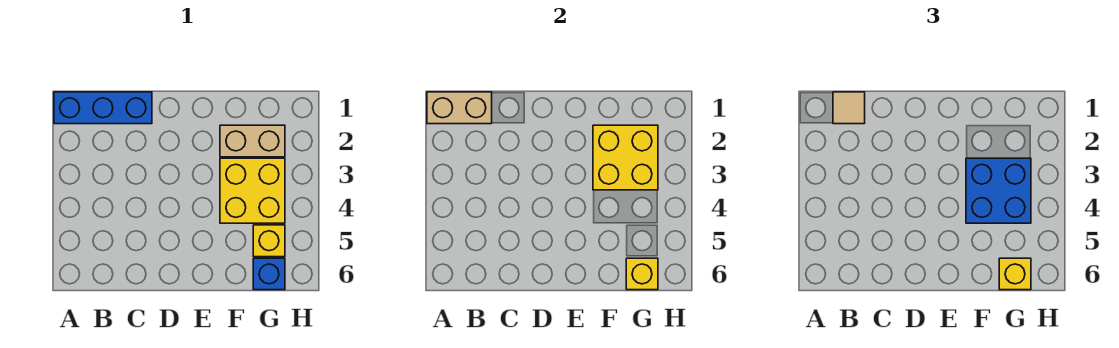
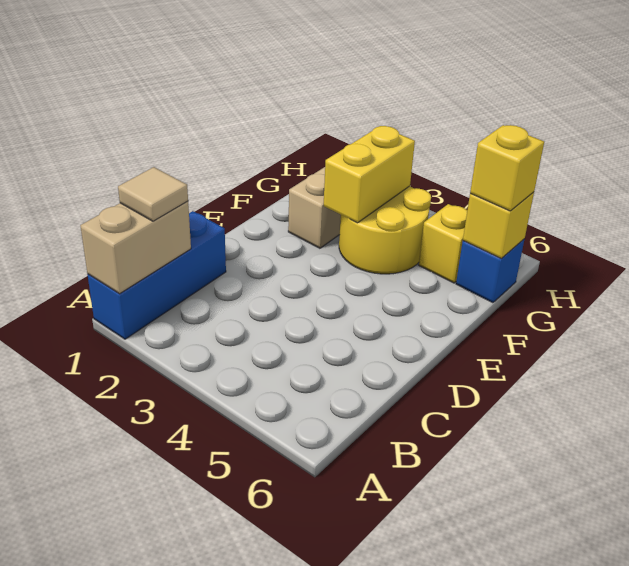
yellow brick F2:G3 level 2 -> yellow brick F3:G3 level 2
yellow brick F3:G4 level 1 -> yellow round brick F3:G4 level 1
blue brick F3:G4 level 3 -> none

